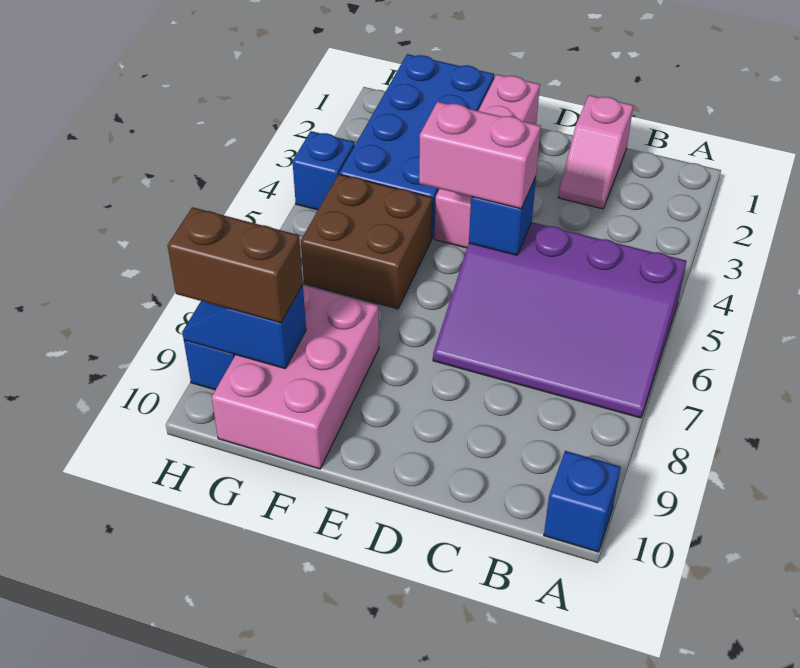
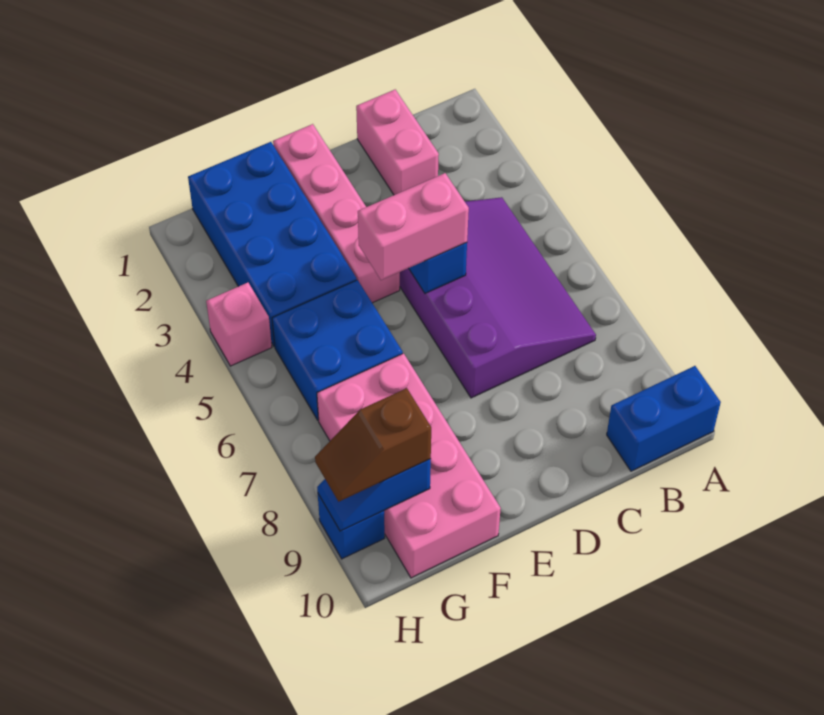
purple slope A5:D7 level 1 top 5 -> purple slope B4:D7 level 1 top D
blue brick A10 level 1 -> blue brick A10:B10 level 1
pink slope C1:C2 level 1 top 1 -> pink brick C1:C2 level 1
brown brick F5:G6 level 1 -> blue brick F5:G6 level 1
pink brick F8:G10 level 1 -> pink brick F7:G10 level 1
brown brick G9:H9 level 3 -> brown slope G9:H9 level 3 top G
blue brick H4 level 1 -> pink brick H4 level 1

